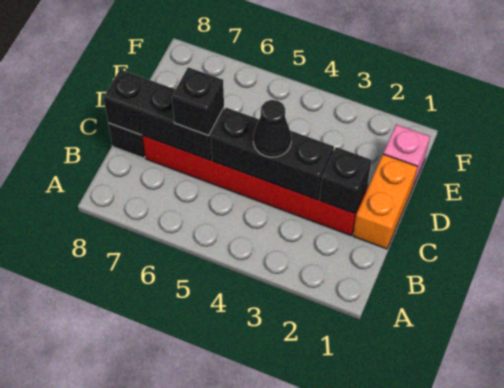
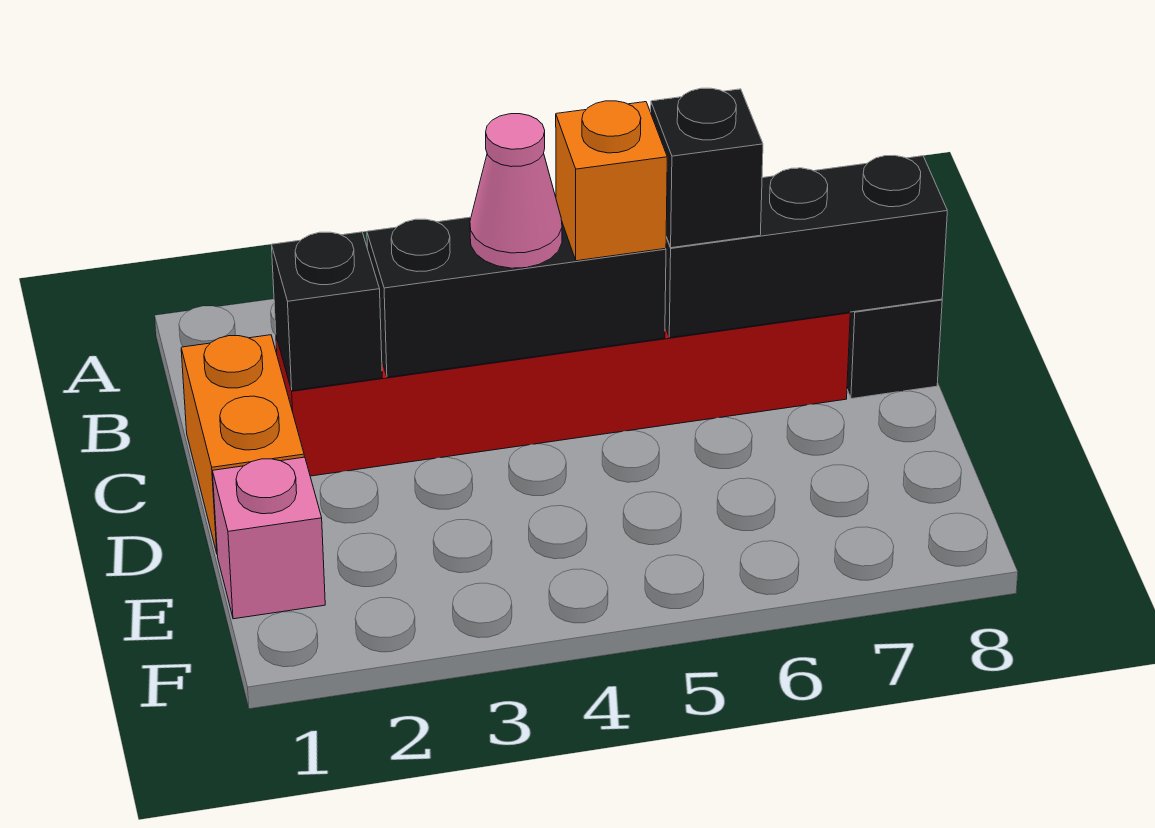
black cone C4 level 3 -> pink cone C4 level 3
none -> orange brick C5 level 3

